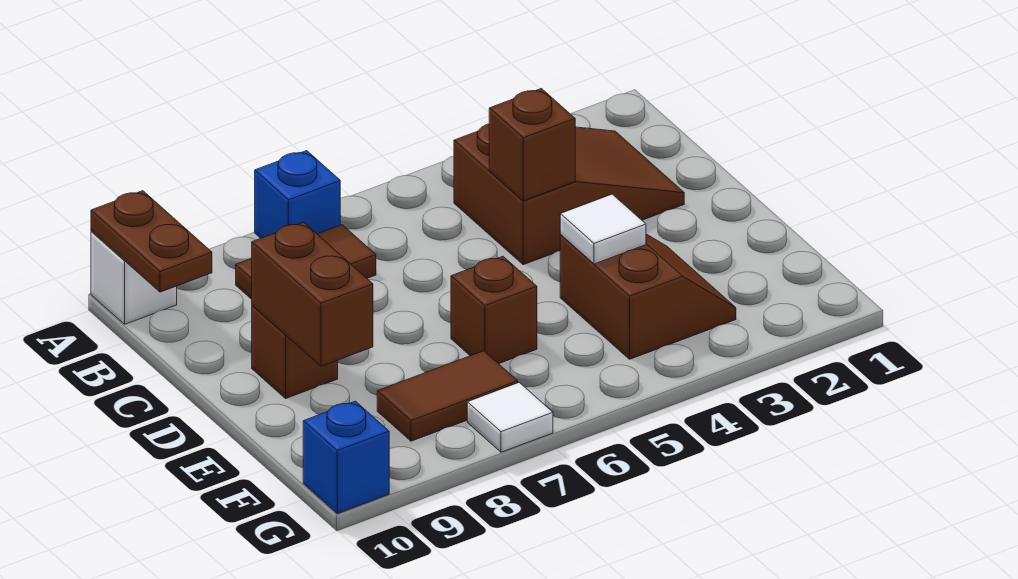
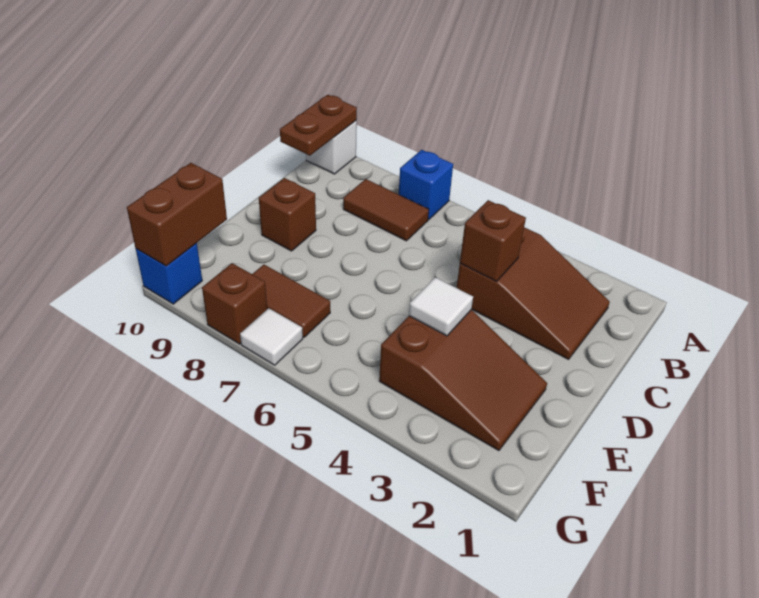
brown brick D9:E9 level 2 -> brown brick F10:G10 level 2
brown slope E3:F4 level 1 top 4 -> brown slope E2:F4 level 1 top 4
brown brick E6 level 1 -> brown brick G8 level 1

